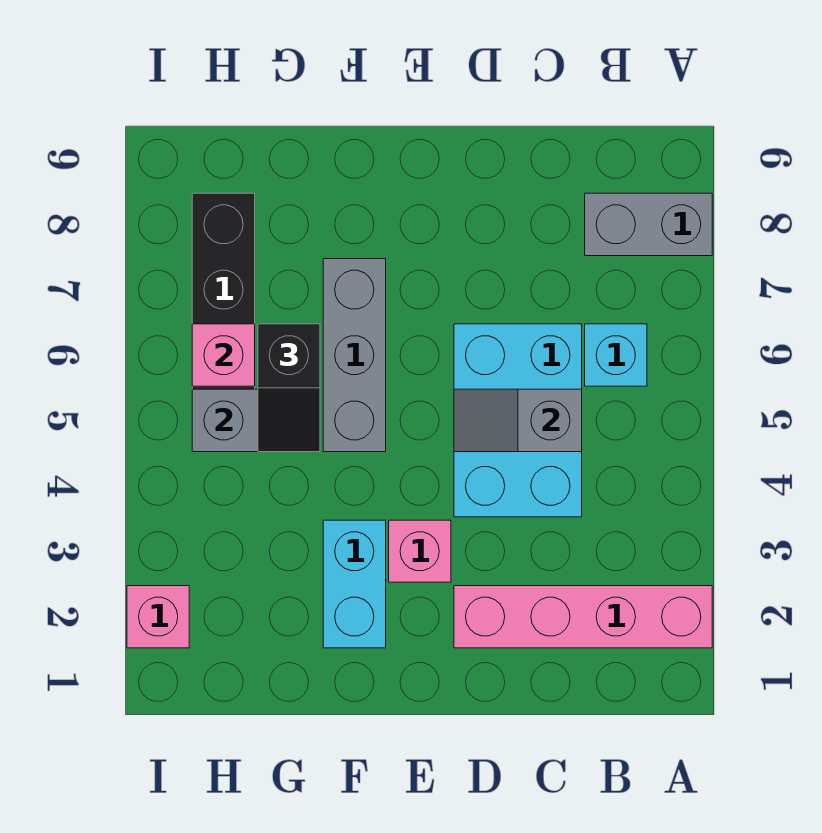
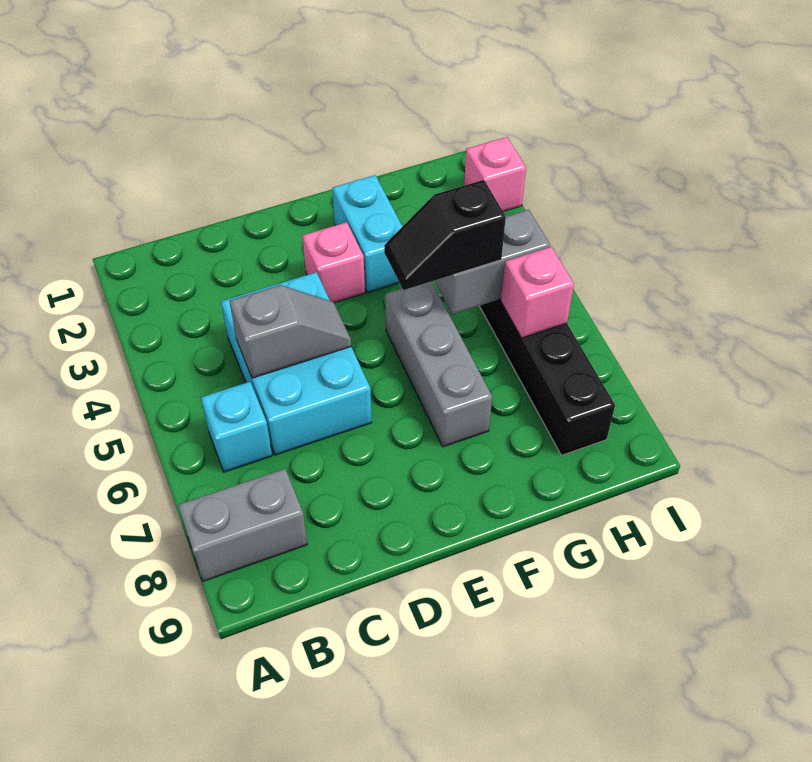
pink brick A2:D2 level 1 -> none
black slope G5:G6 level 3 top 6 -> black slope F5:G5 level 3 top G

